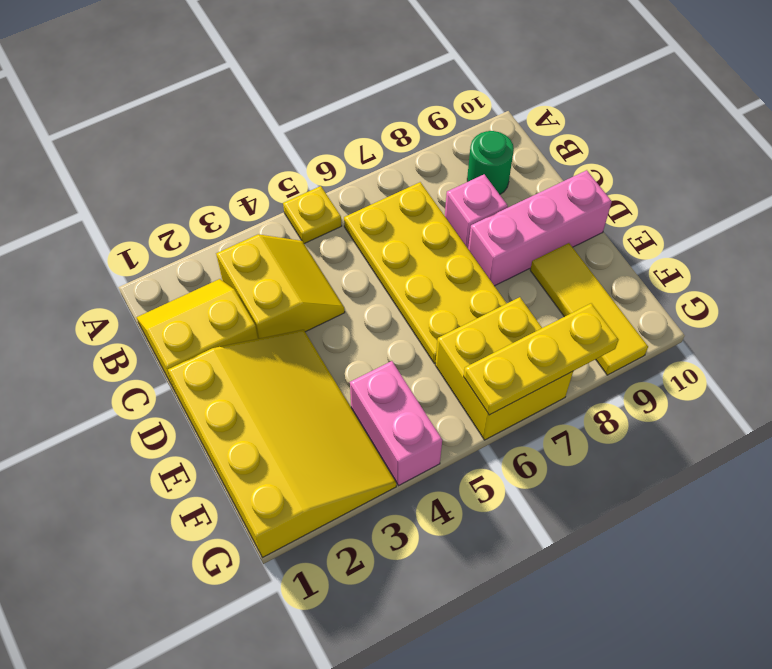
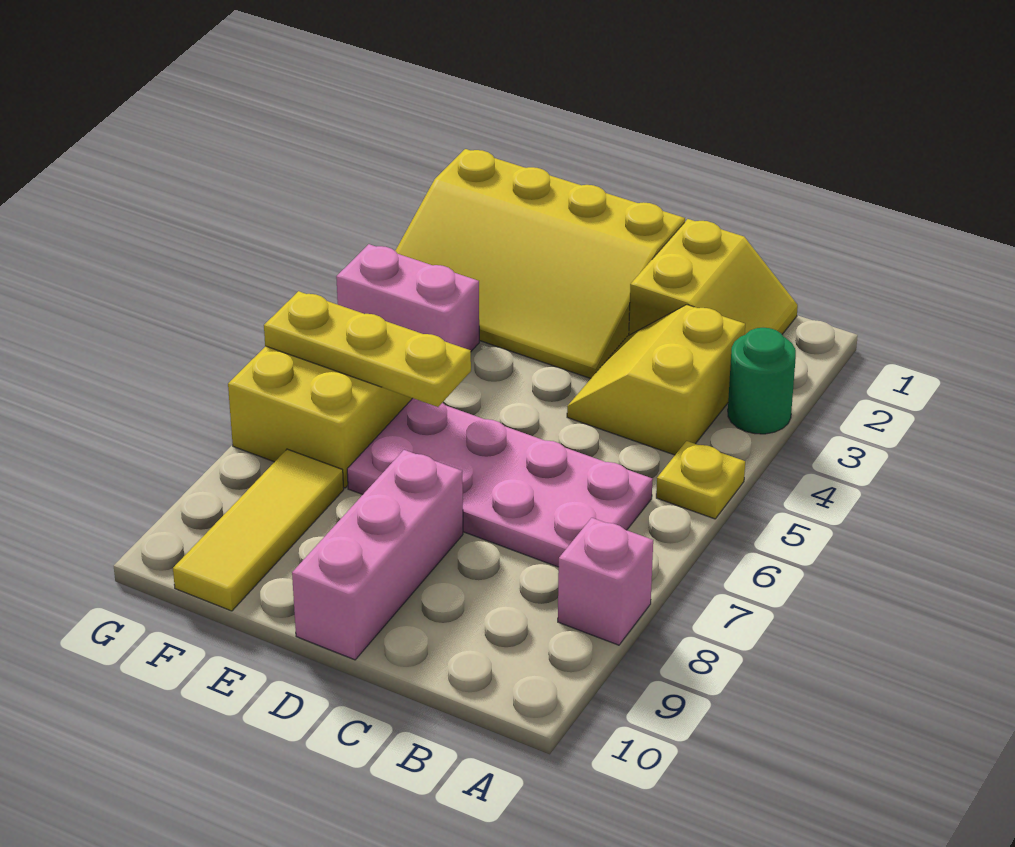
yellow slope B3:C4 level 1 top 3 -> yellow slope B3:C4 level 1 top B
yellow plate B6:E7 level 1 -> pink plate B6:E7 level 1
green round brick B9 level 1 -> green round brick A3 level 1
pink brick C8 level 1 -> pink brick A8 level 1
yellow tile E9:G9 level 1 -> yellow tile F8:F10 level 1
yellow plate G6:G8 level 2 -> yellow plate E6:G6 level 2

